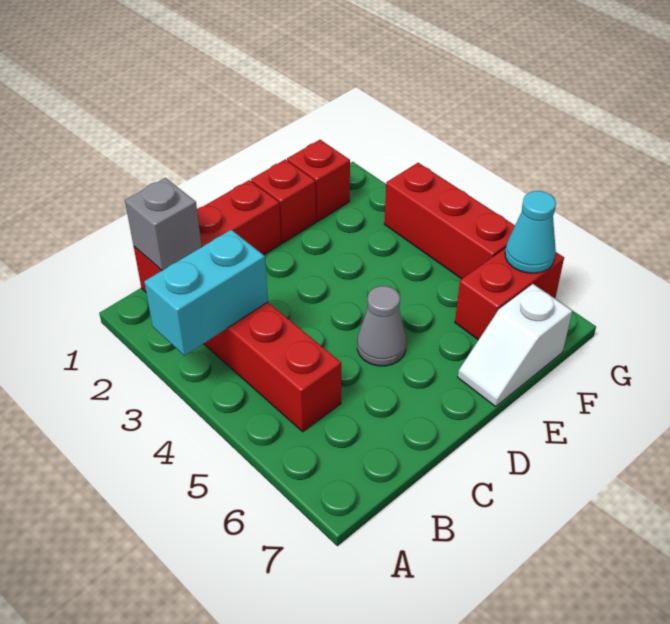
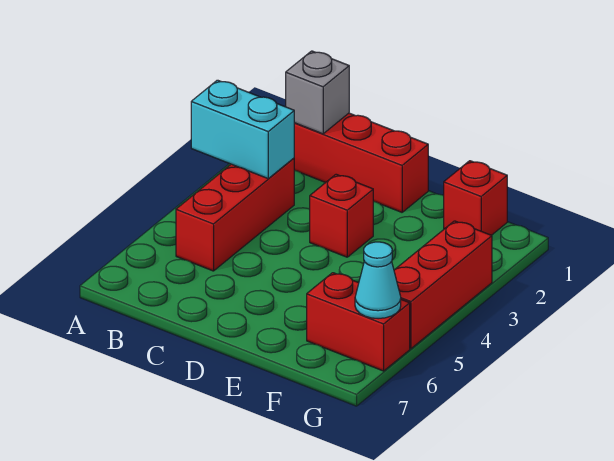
grey cone D5 level 1 -> none
red brick E1 level 1 -> red brick D3 level 1
white slope E7:F7 level 1 top F -> none

